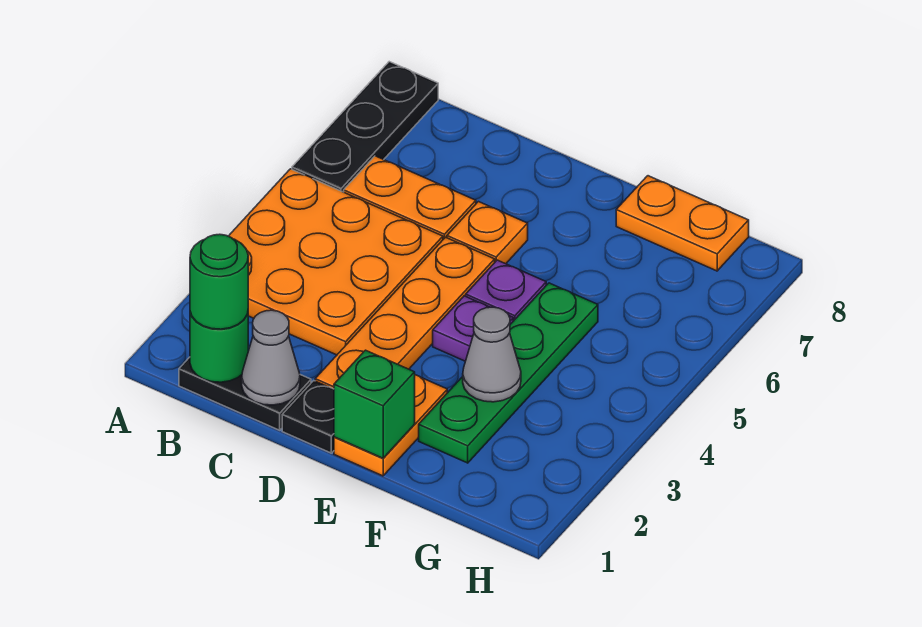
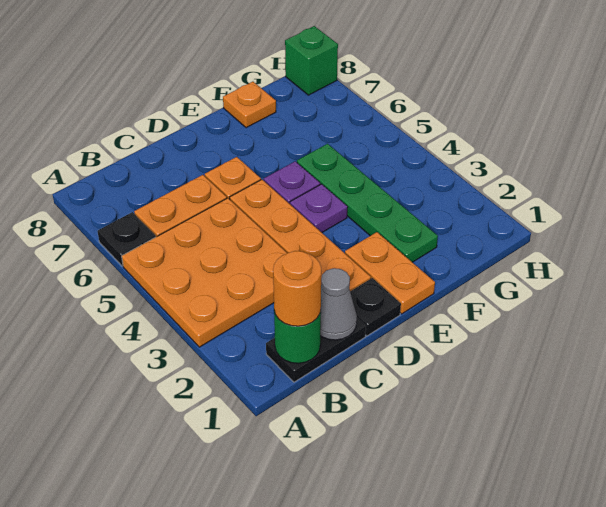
black plate A6:A8 level 1 -> black plate A6 level 1
green round brick B1 level 3 -> orange round brick B1 level 3
green brick E1 level 2 -> green brick H8 level 1
grey cone F3 level 2 -> none
orange plate F8:G8 level 1 -> orange plate F8 level 1

